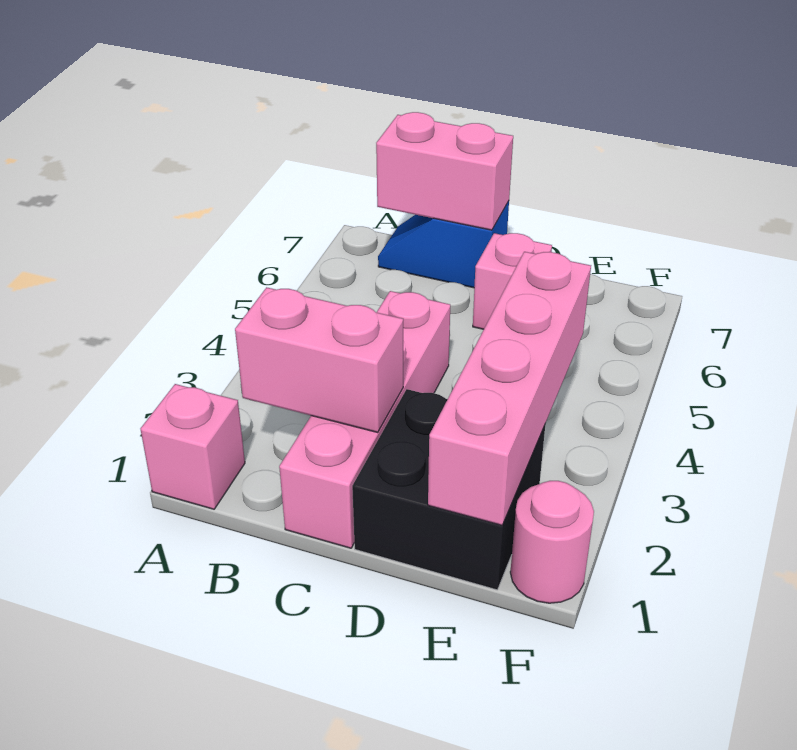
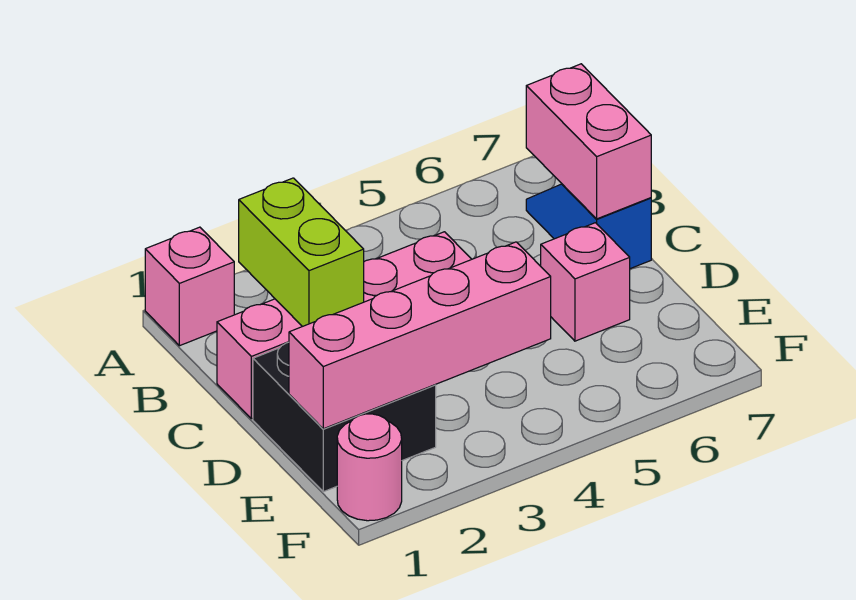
pink brick B2:C2 level 2 -> lime brick B2:C2 level 2

